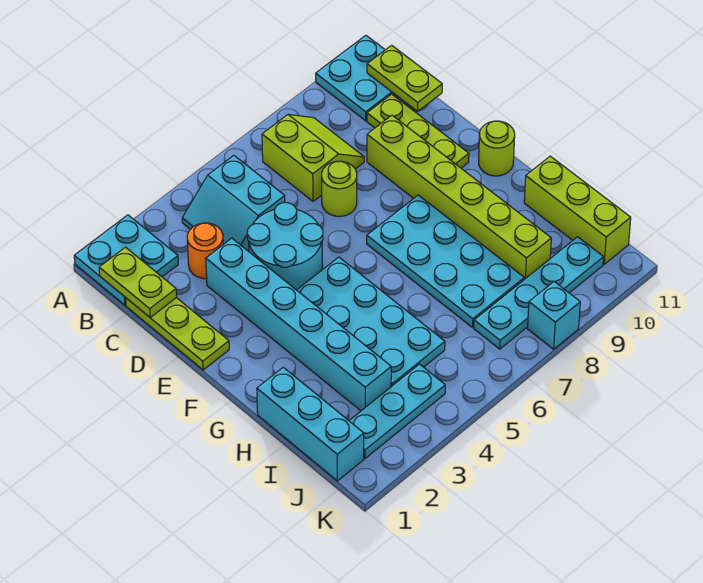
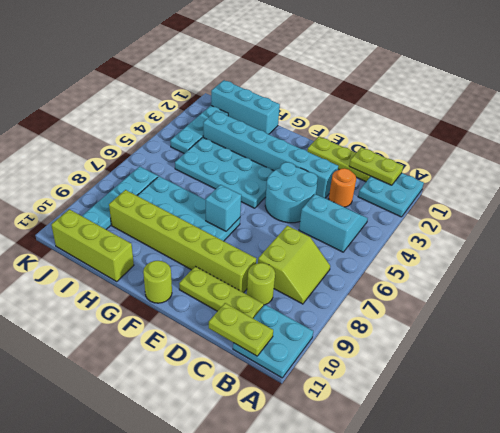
lime slope B7:C8 level 1 top 7 -> lime slope B7:C8 level 1 top C
lime round brick D7 level 1 -> lime round brick C9 level 1
cyan brick K8 level 1 -> cyan brick F7 level 2

